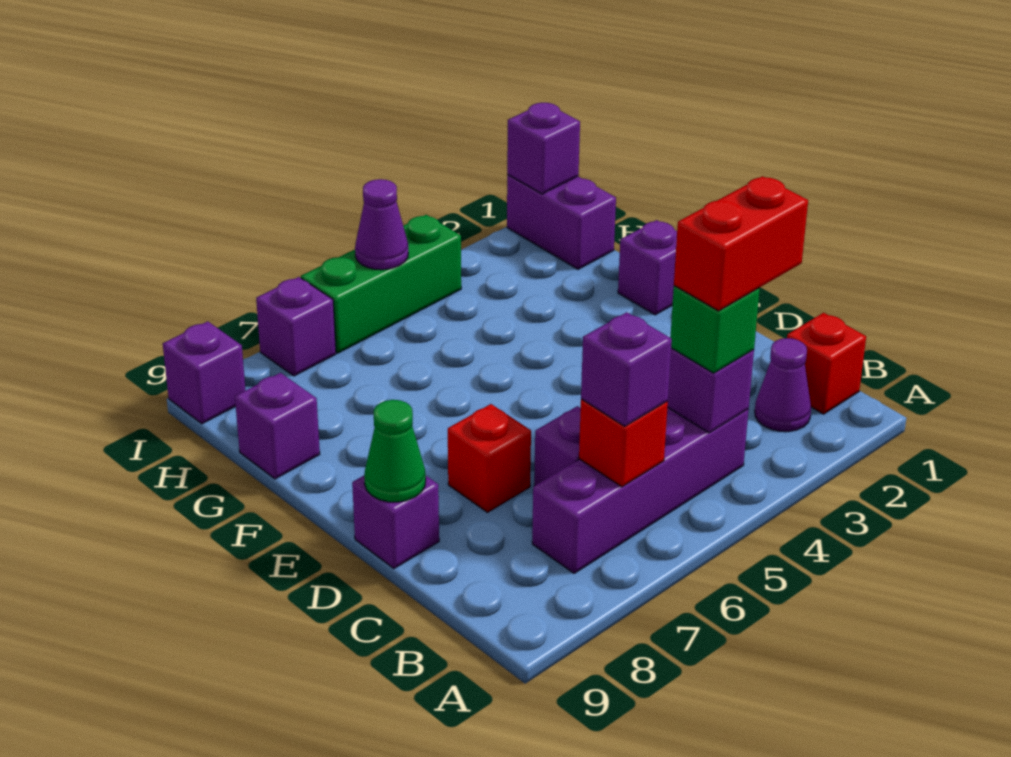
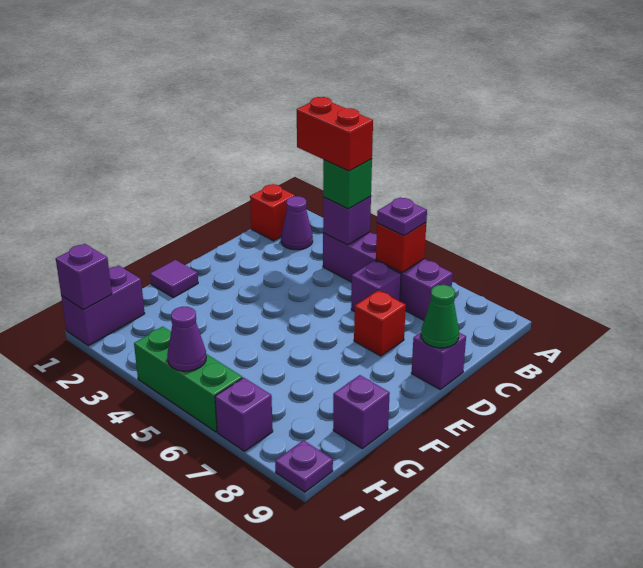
purple brick B6 level 3 -> purple plate B6 level 3
purple brick F1 level 1 -> purple tile F1 level 1
purple brick I9 level 1 -> purple plate I9 level 1

